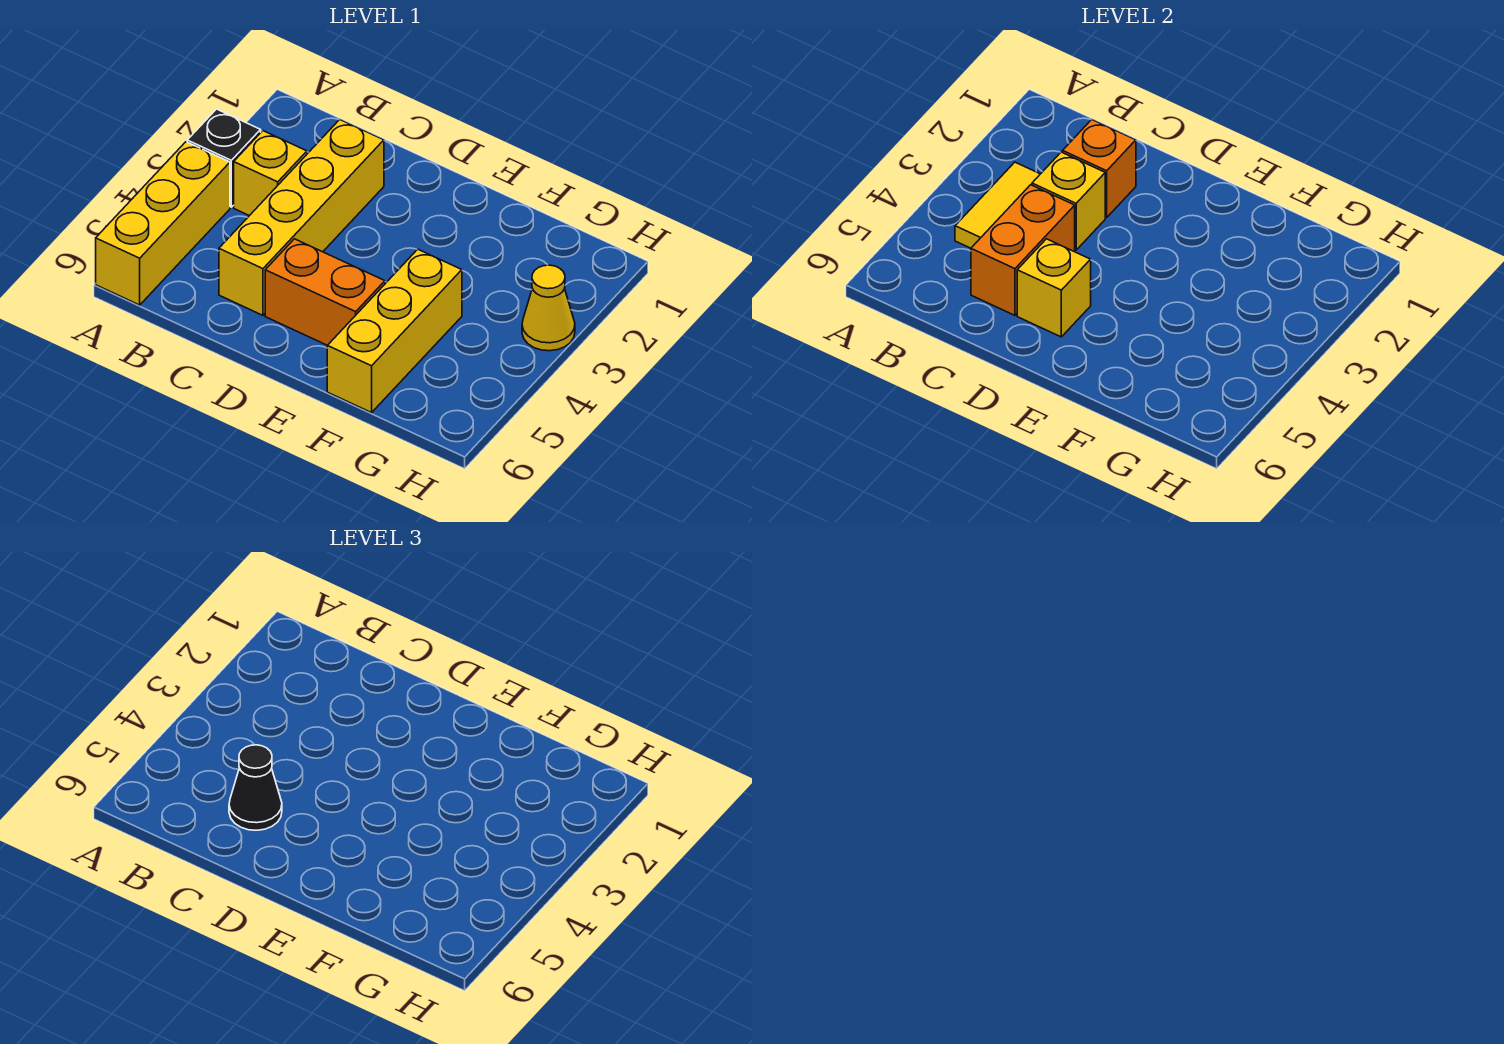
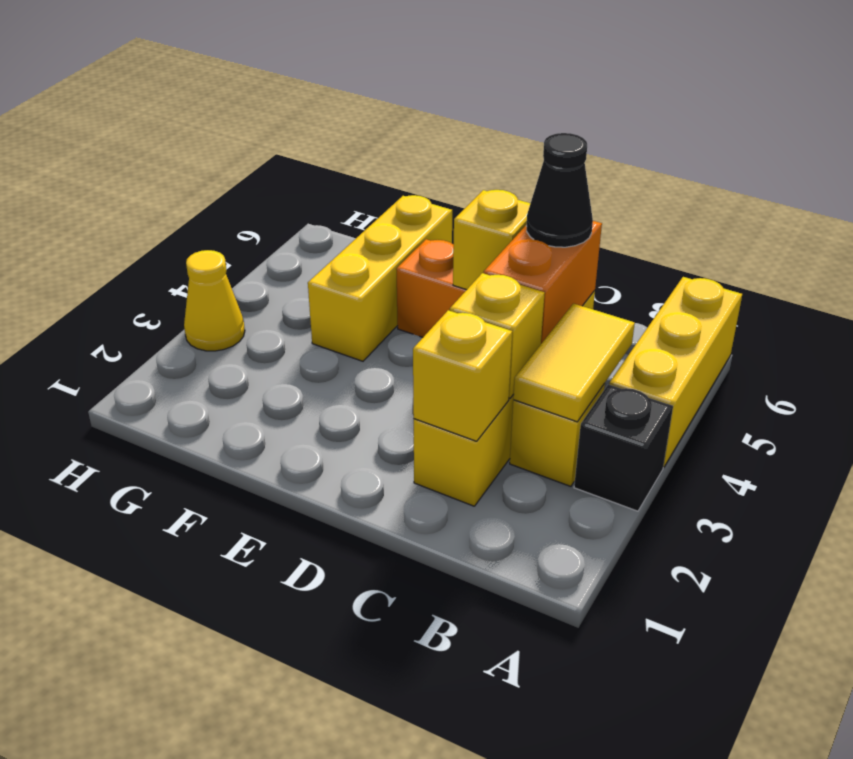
orange brick C2 level 2 -> yellow brick C2 level 2

